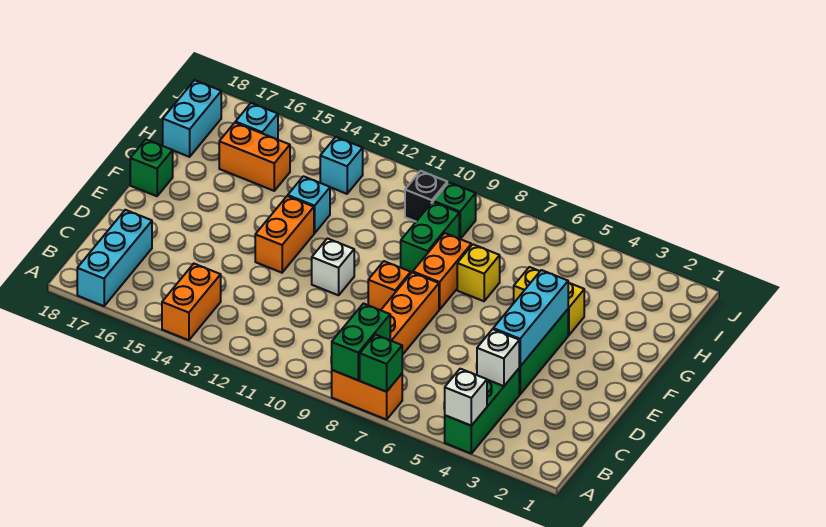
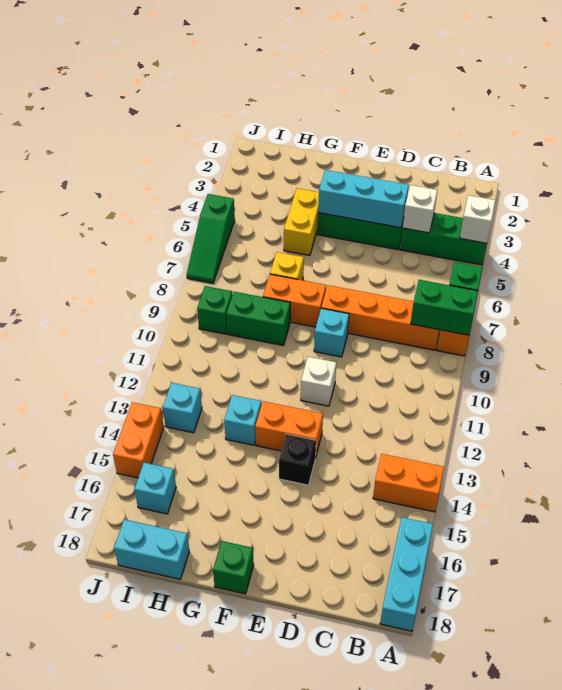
cyan brick A17:C17 level 1 -> cyan brick A16:A18 level 1
orange brick E9 level 1 -> cyan brick E9 level 1
orange brick H15:H16 level 1 -> orange brick J14:J15 level 1
black brick I10 level 1 -> black brick E14 level 1
none -> green slope J5:J7 level 1 top 5

